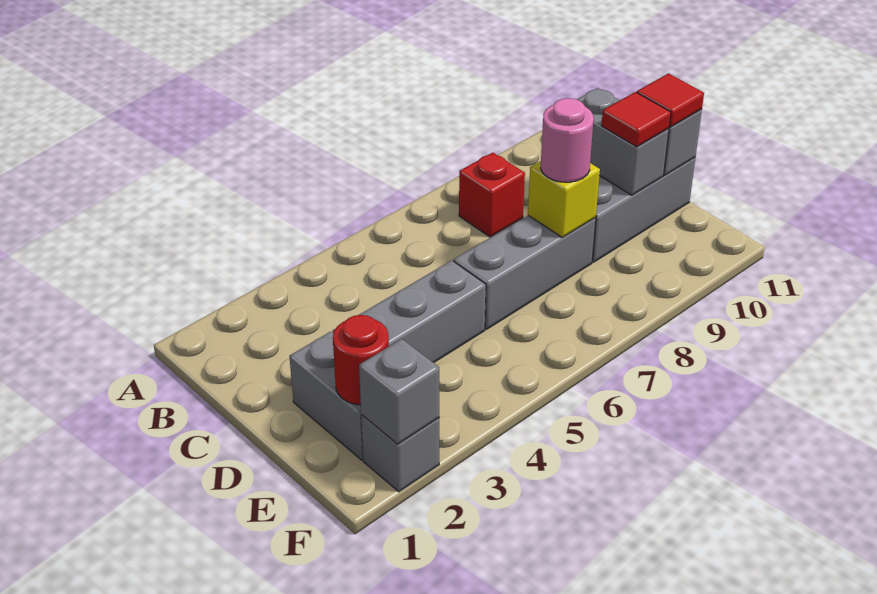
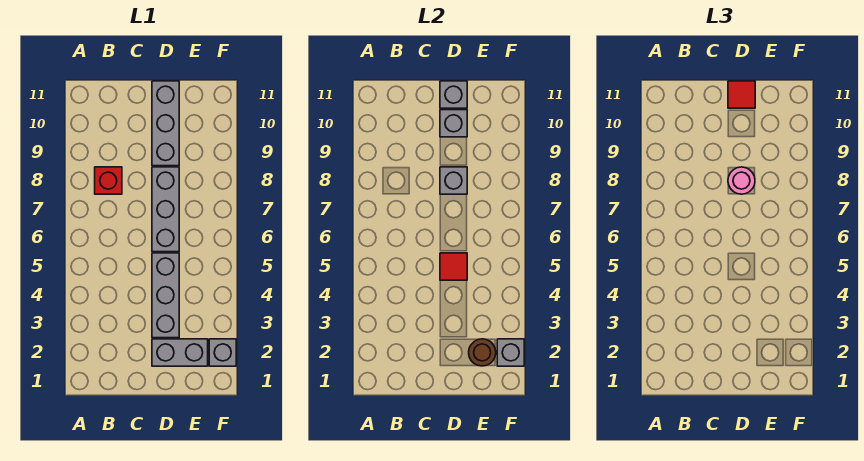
grey brick C10:D10 level 2 -> grey brick D10 level 2
yellow brick D8 level 2 -> grey brick D8 level 2
red tile D10 level 3 -> red tile D5 level 2
red round brick E2 level 2 -> brown round brick E2 level 2

